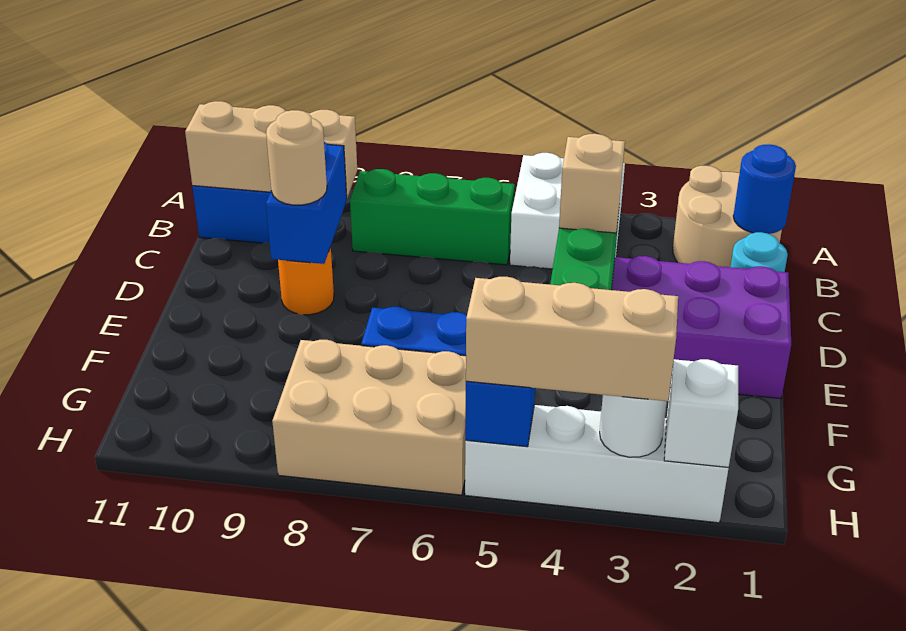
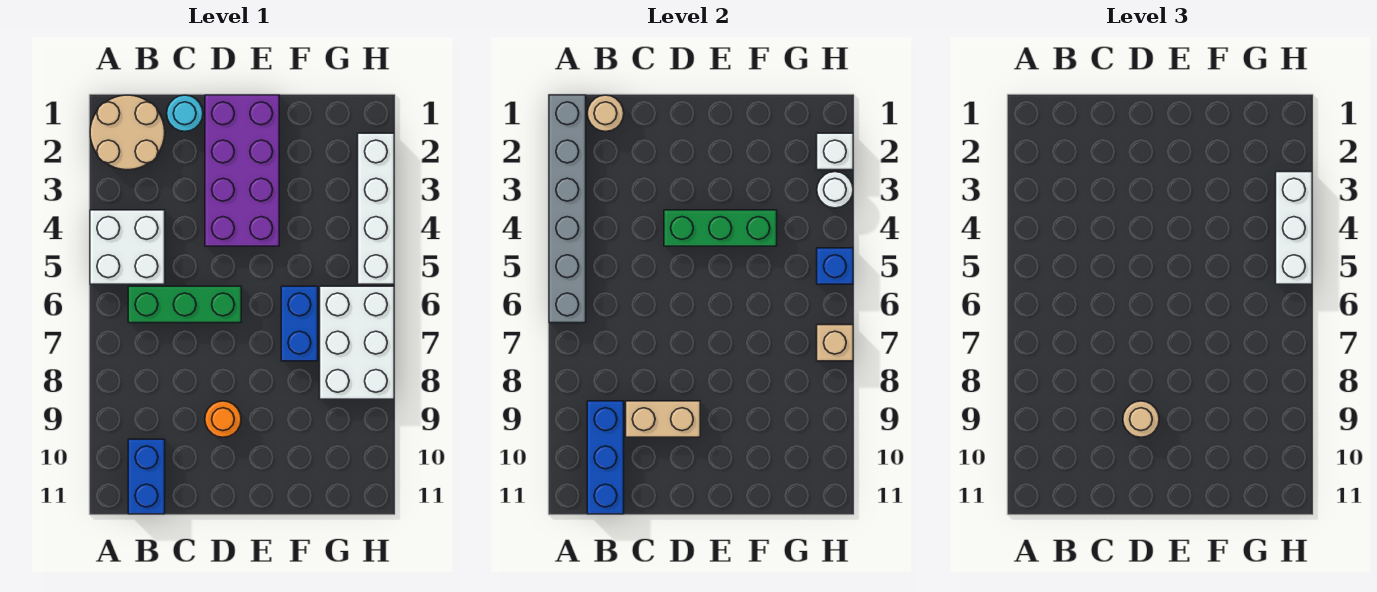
none -> grey brick A1:A6 level 2
blue round brick B1 level 2 -> tan round brick B1 level 2
green brick B6:B8 level 1 -> green brick B6:D6 level 1
tan brick B9:B11 level 2 -> blue brick B9:B11 level 2
blue brick C9:D9 level 2 -> tan brick C9:D9 level 2
tan brick D4 level 3 -> tan brick H7 level 2
tan brick G6:H8 level 1 -> white brick G6:H8 level 1
tan brick H3:H5 level 3 -> white brick H3:H5 level 3

